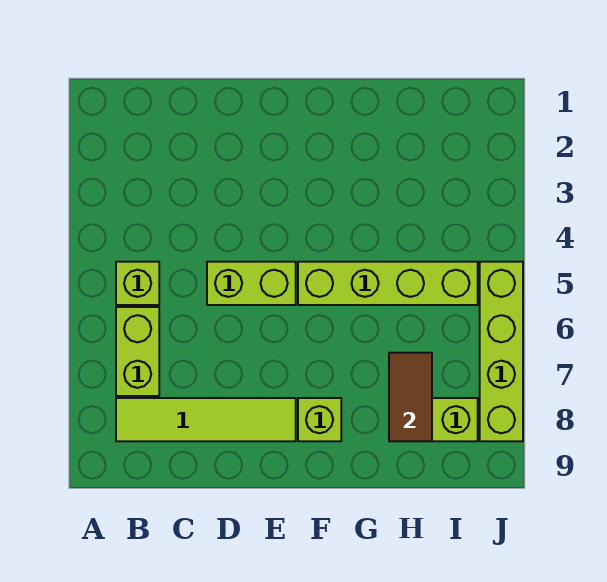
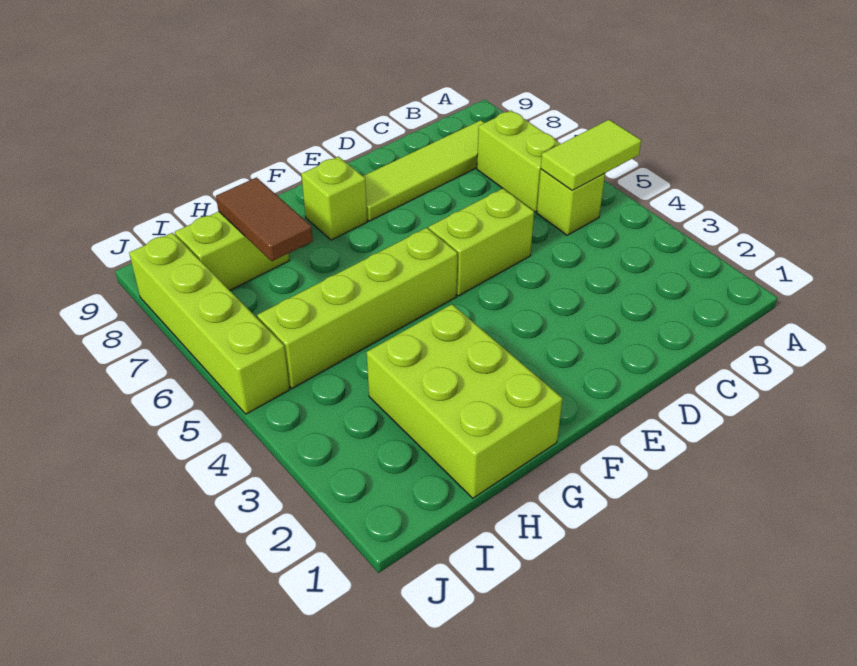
none -> lime tile A5:B5 level 2
none -> lime brick G1:H3 level 1

